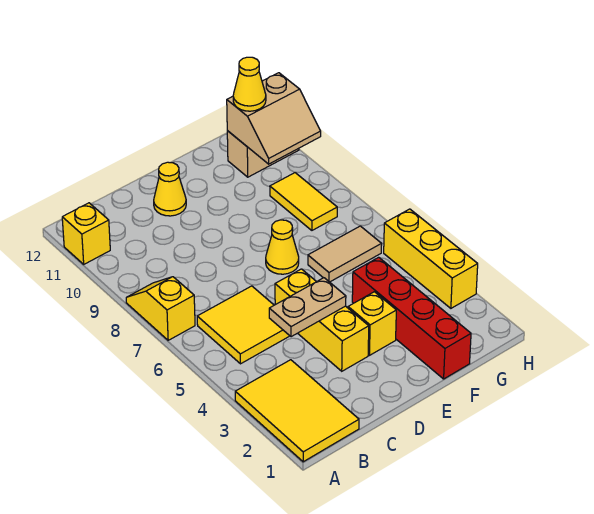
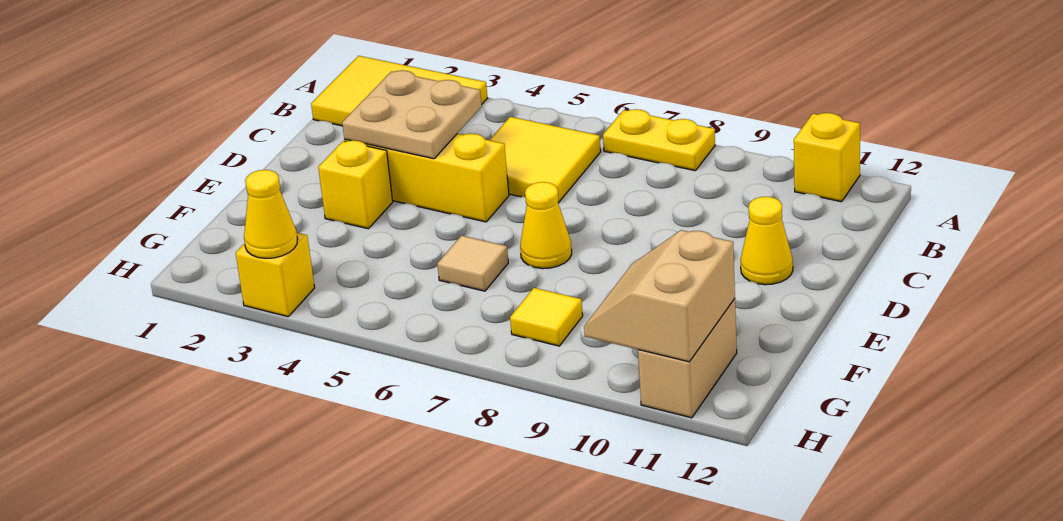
yellow slope A7:A8 level 1 top 7 -> yellow plate A7:A8 level 1
tan plate C4:D4 level 2 -> tan plate C3:D4 level 2
red brick F1:F4 level 1 -> none
tan tile F6:G6 level 1 -> tan tile F6 level 1
yellow tile G8:G9 level 1 -> yellow tile G8 level 1
yellow cone G11 level 3 -> yellow cone H3 level 2
yellow brick H3:H5 level 1 -> yellow brick H3 level 1

